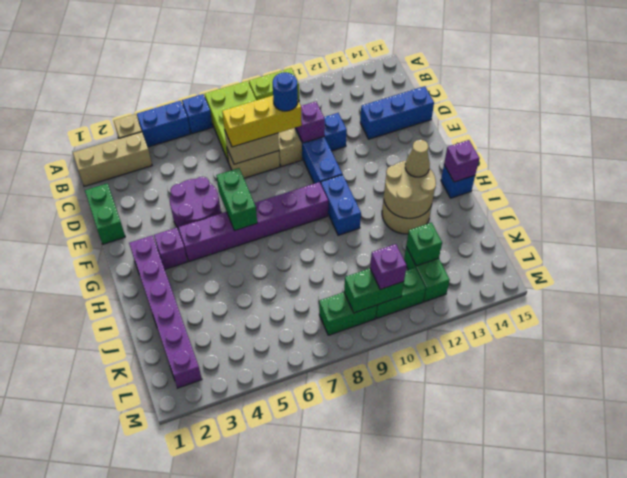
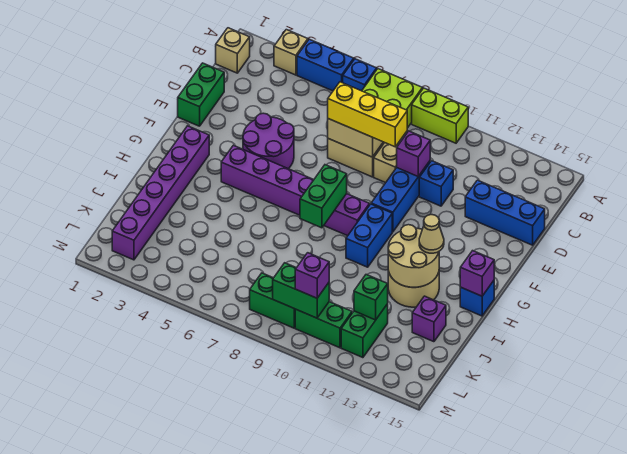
tan brick B1:B3 level 1 -> tan brick B1 level 1
blue round brick D9 level 4 -> none
green brick F6:G6 level 2 -> green brick G8:H8 level 2
purple brick G3 level 1 -> purple brick J14 level 1

